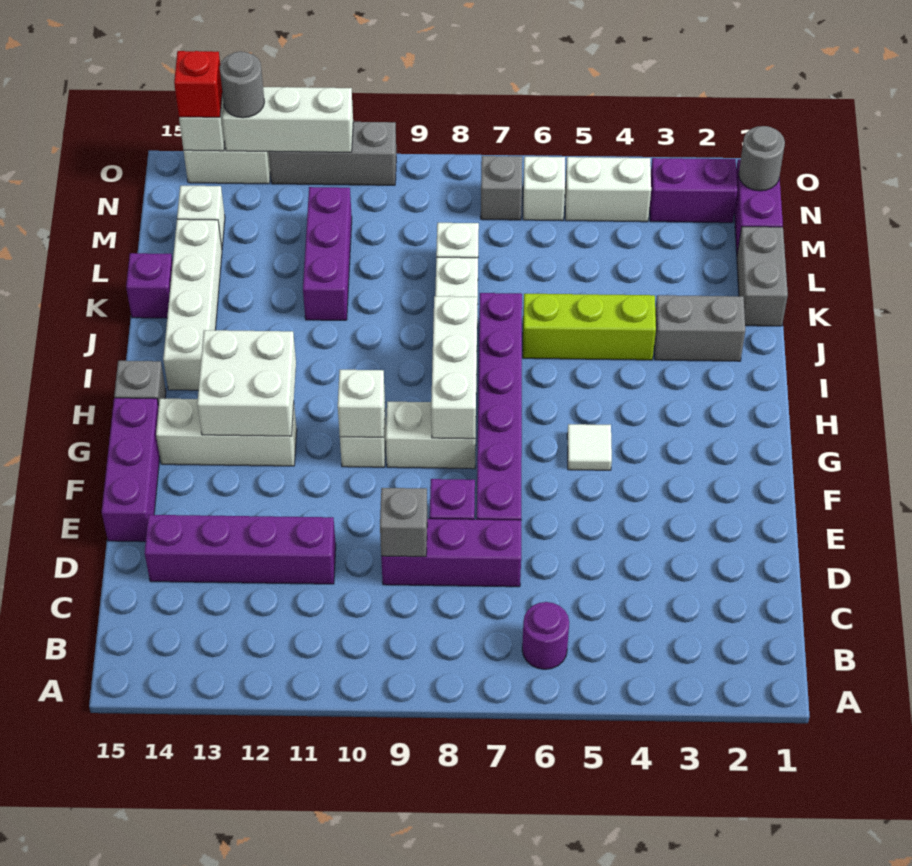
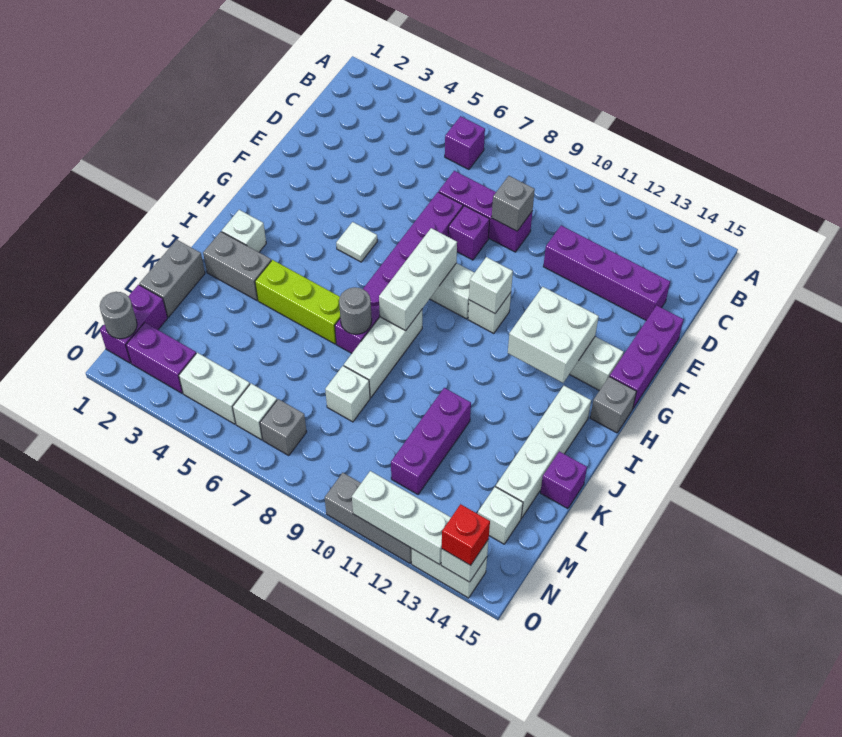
purple round brick B6 level 1 -> purple brick B6 level 1
none -> white brick I2 level 1
grey round brick O13 level 3 -> grey round brick J7 level 2

